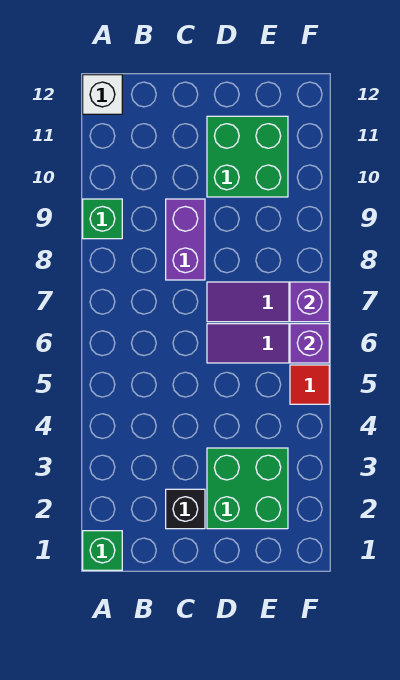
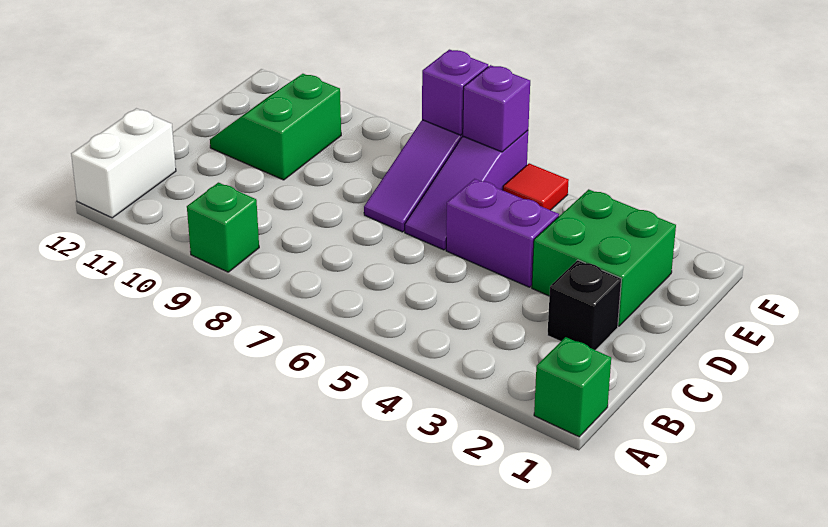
white brick A12 level 1 -> white brick A12:B12 level 1
purple brick C8:C9 level 1 -> purple brick D4:D5 level 1
green brick D10:E11 level 1 -> green slope D10:E11 level 1 top 10

